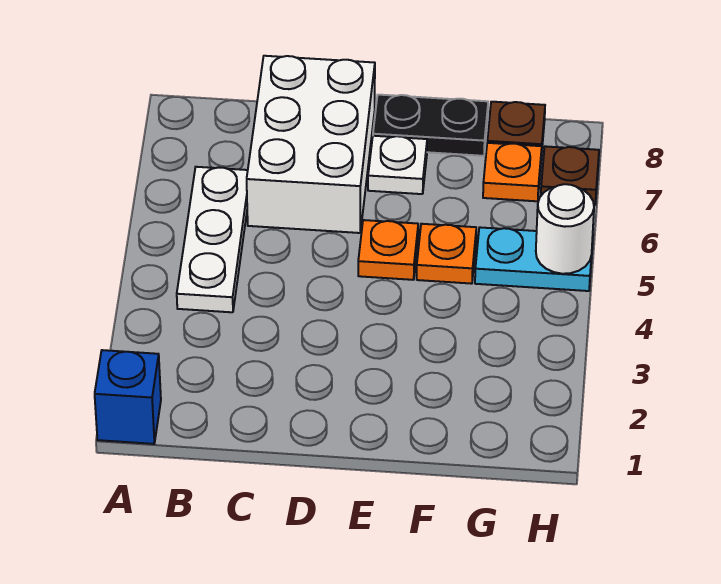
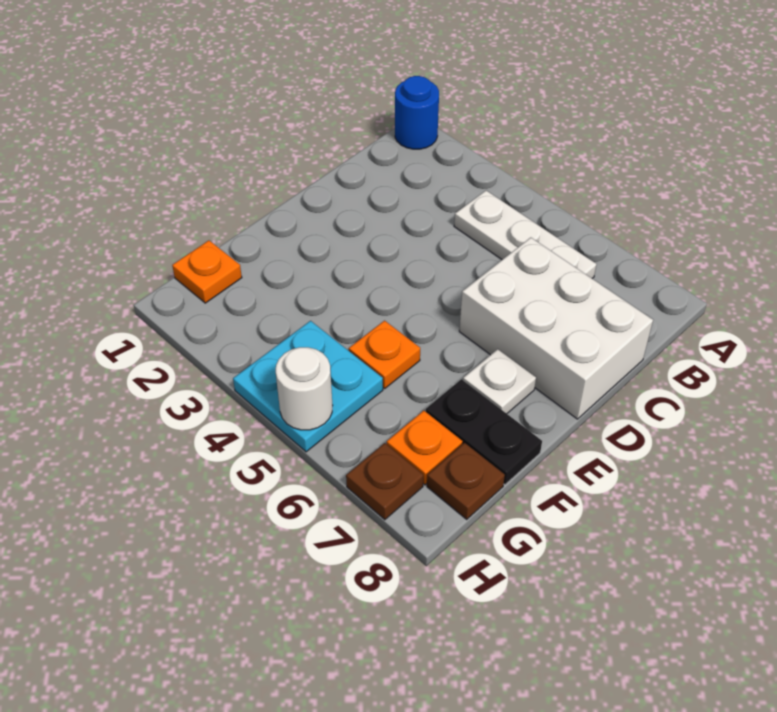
blue brick A1 level 1 -> blue round brick A1 level 1
orange plate E5 level 1 -> orange plate G1 level 1
black plate E8:F8 level 1 -> black plate F7:F8 level 1
cyan plate G5:H5 level 1 -> cyan plate G4:H5 level 1

